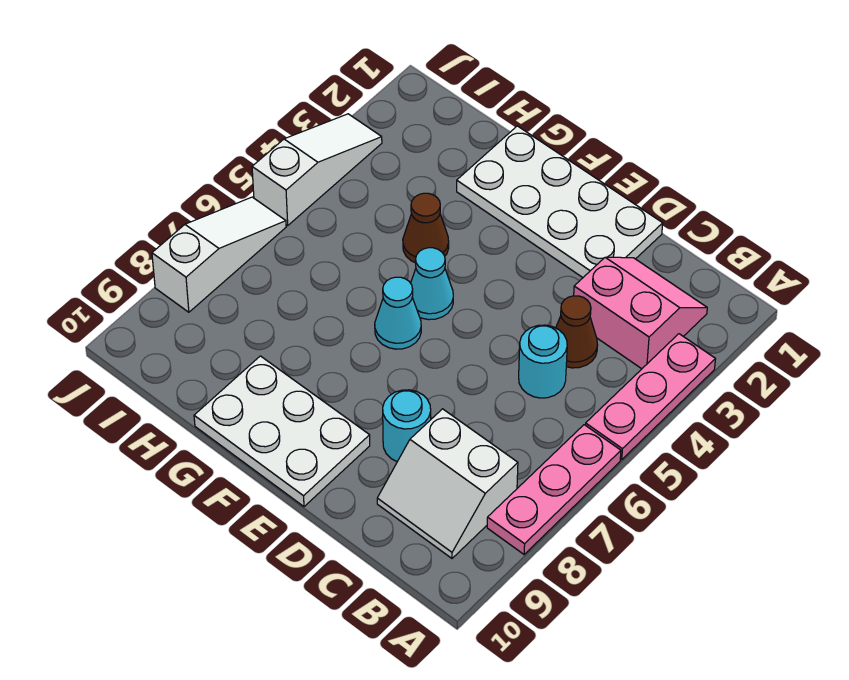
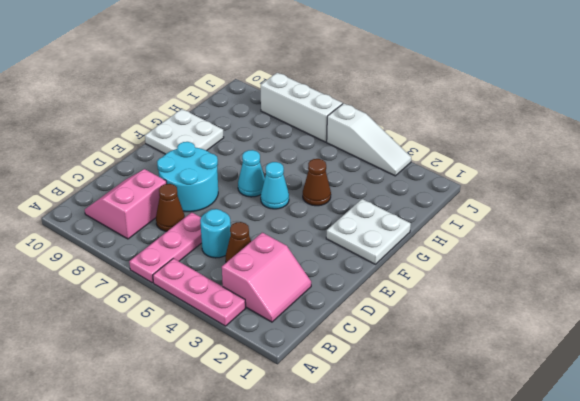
pink plate A6:A8 level 1 -> pink plate A6:C6 level 1
white slope B8:C9 level 1 top 8 -> pink slope B8:C9 level 1 top 8
none -> brown cone C7 level 1
white plate D1:G2 level 1 -> white plate F1:G2 level 1
cyan round brick D8 level 1 -> cyan round brick D7:E8 level 1
white plate E9:G10 level 1 -> white plate F9:G10 level 1
white slope J6:J8 level 1 top 8 -> white brick J6:J8 level 1

